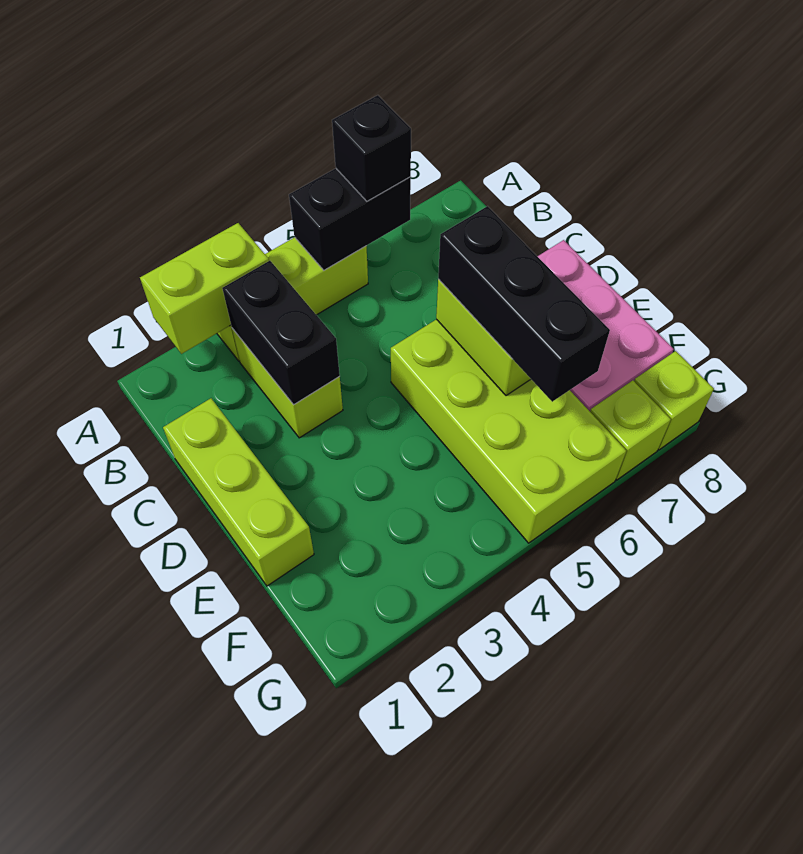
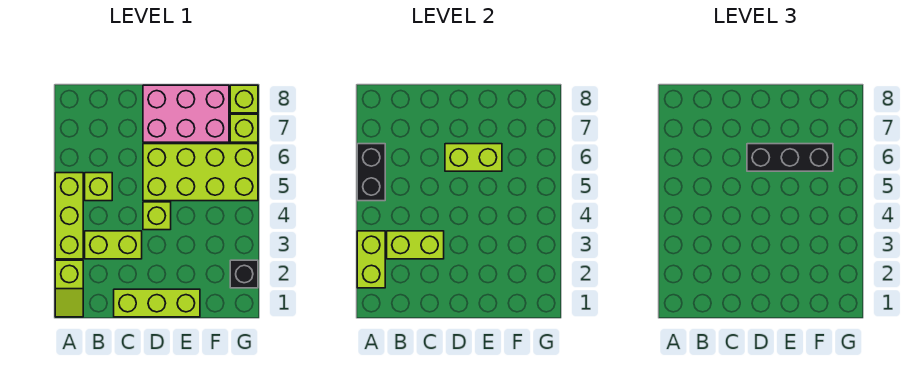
none -> lime slope A1:A2 level 1 top 2
black brick A6 level 3 -> black brick G2 level 1
black brick B3:C3 level 2 -> lime brick B3:C3 level 2
none -> lime brick B5 level 1
none -> lime brick D4 level 1

